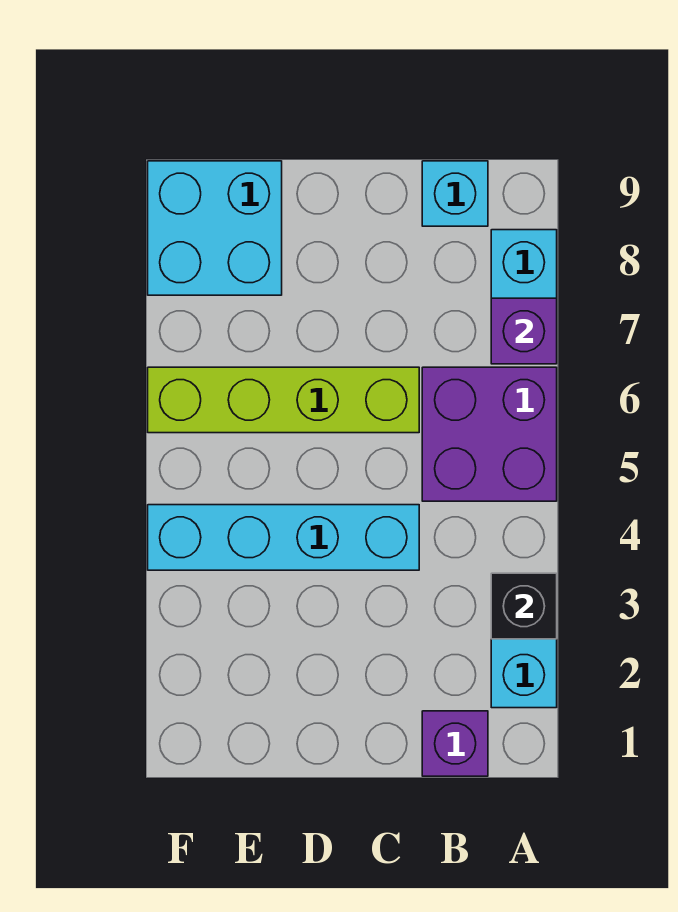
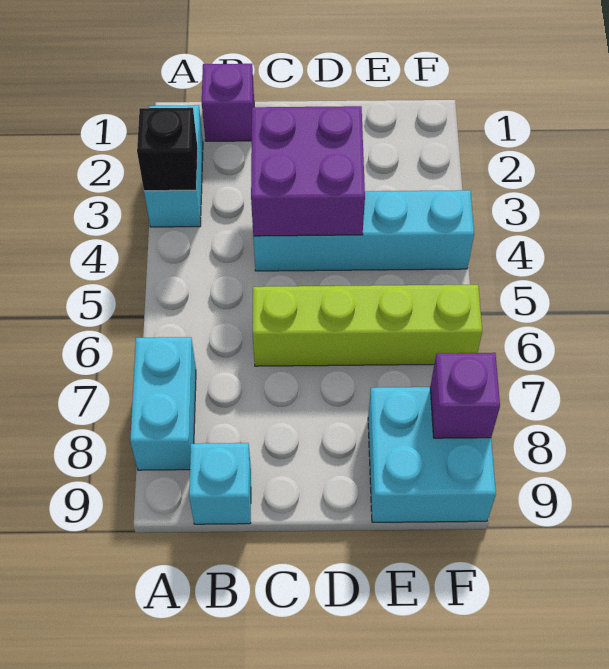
purple brick A5:B6 level 1 -> purple brick C3:D4 level 2
purple brick A7 level 2 -> purple brick F8 level 2

